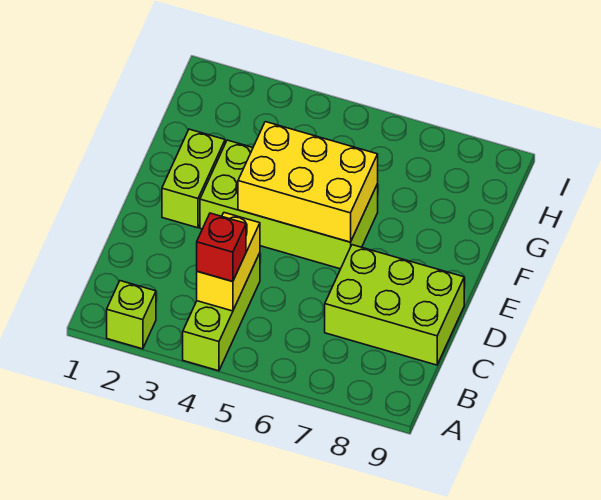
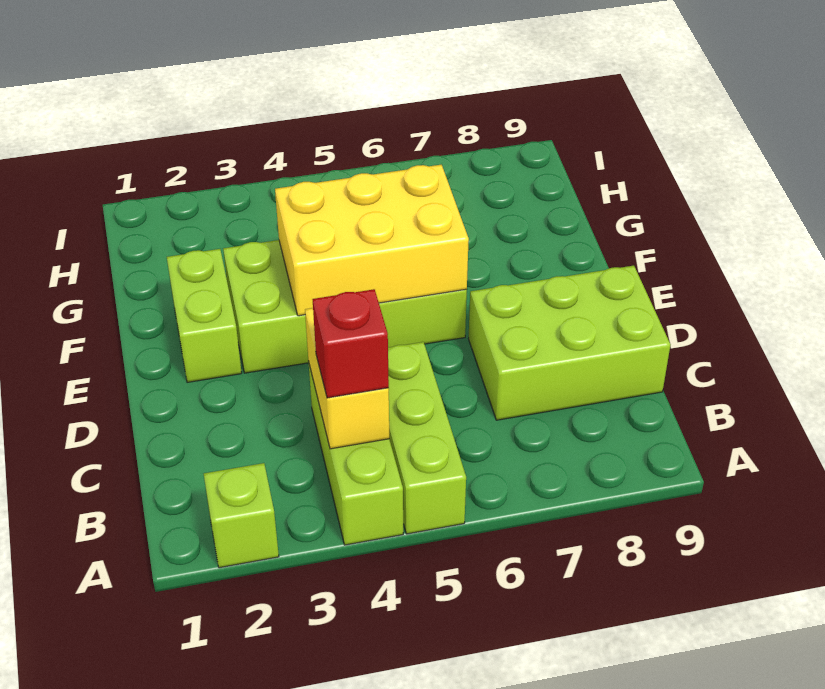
none -> lime brick A5:C5 level 1

